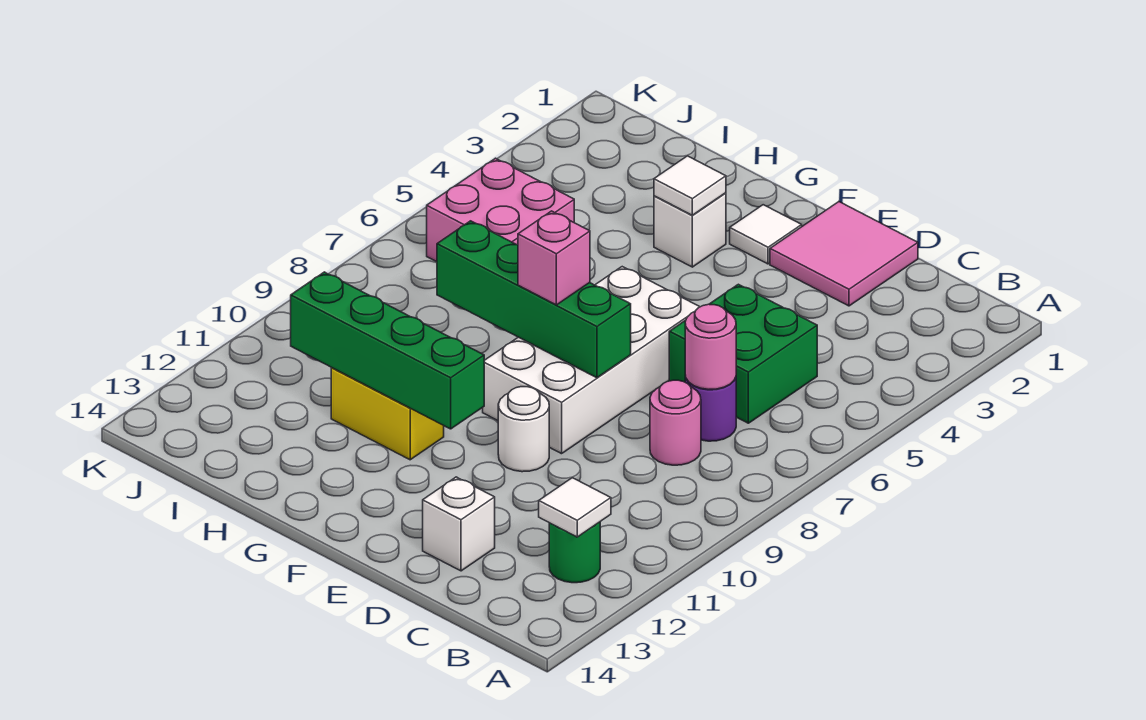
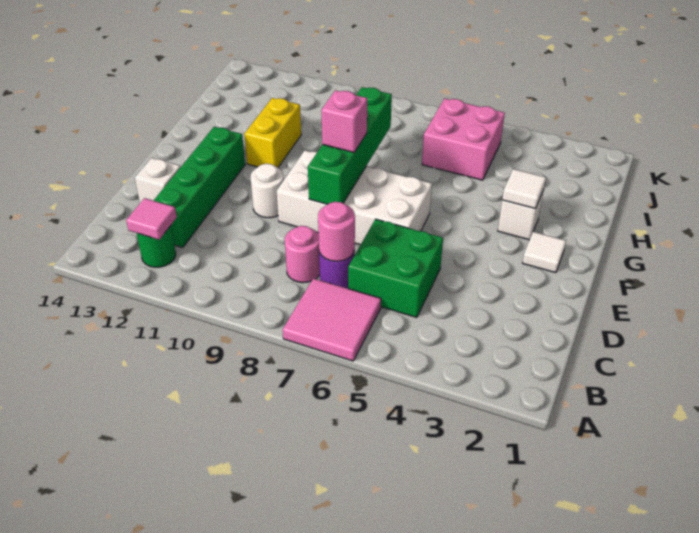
white tile B12 level 2 -> pink tile B12 level 2
pink tile D1:E2 level 1 -> pink tile A6:B7 level 1
green brick F11:I11 level 2 -> green brick C12:F12 level 1

